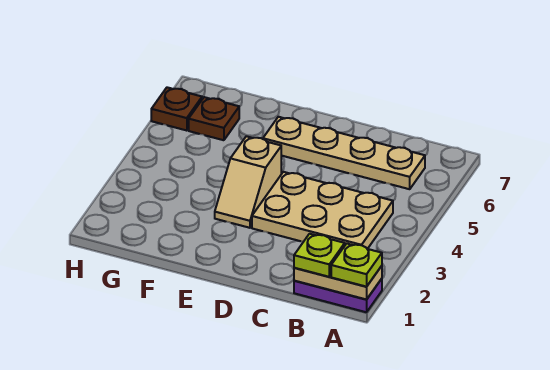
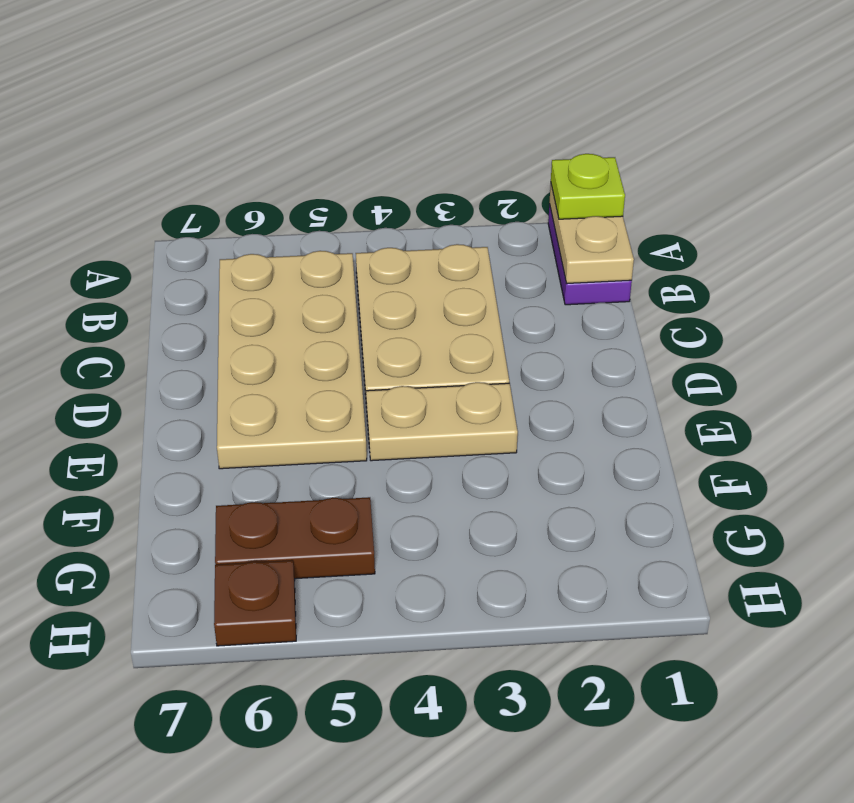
lime plate B1 level 3 -> none
tan plate B6:E6 level 1 -> tan plate B5:E6 level 1
tan slope E3:E4 level 1 top 4 -> tan plate E3:E4 level 1
brown plate G6 level 1 -> brown plate G5:G6 level 1

